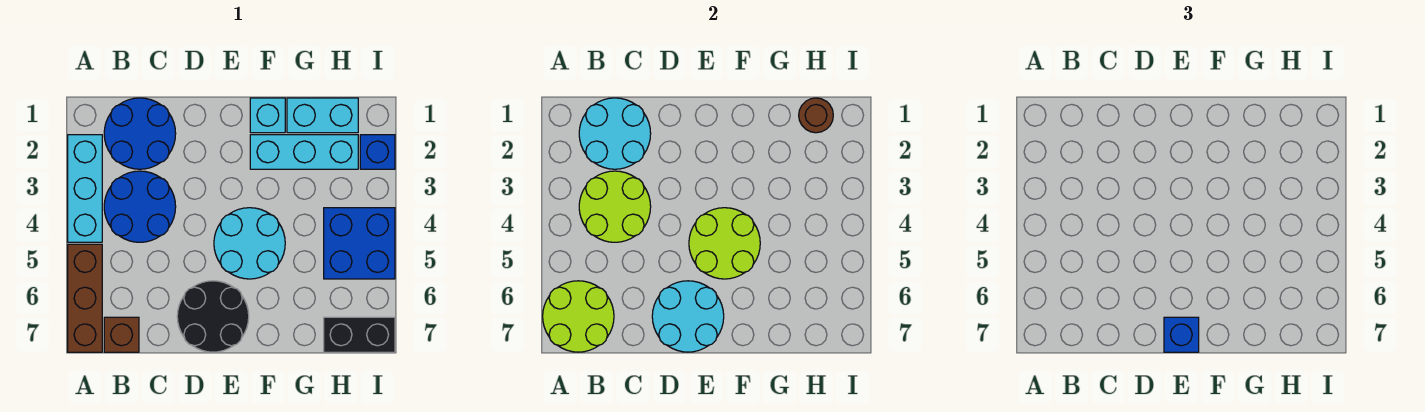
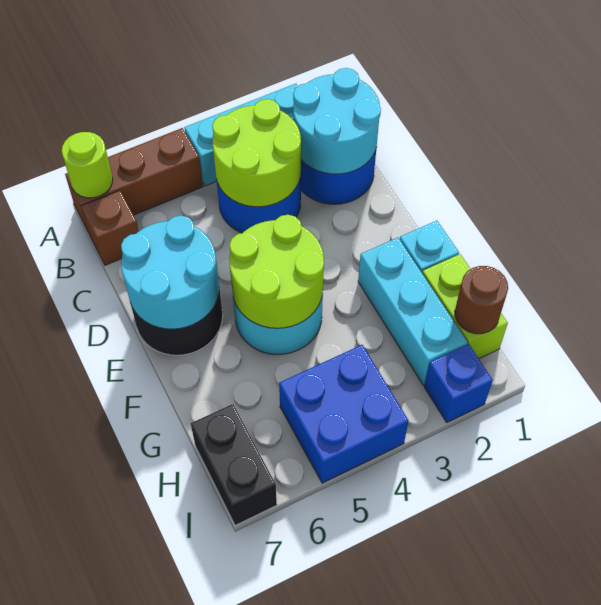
lime round brick A6:B7 level 2 -> lime round brick A7 level 2
blue brick E7 level 3 -> none
cyan brick G1:H1 level 1 -> lime brick G1:H1 level 1

